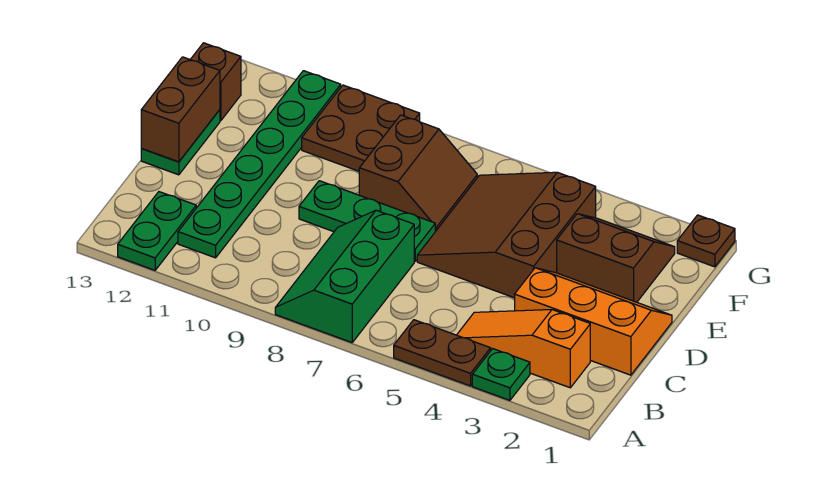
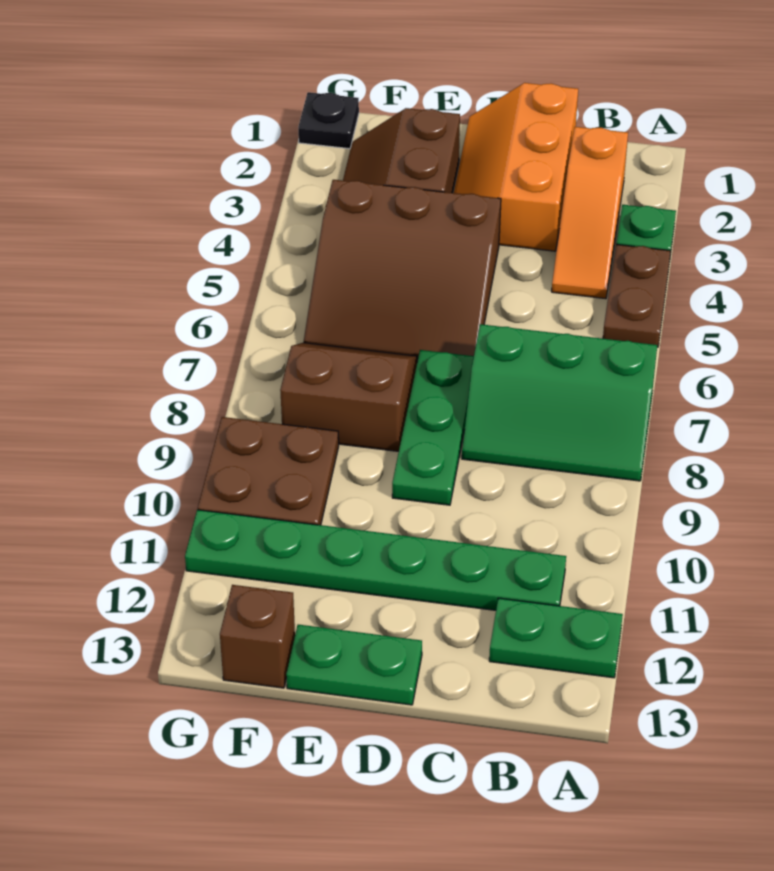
brown brick D13:E13 level 2 -> none
brown plate G1 level 1 -> black plate G1 level 1

